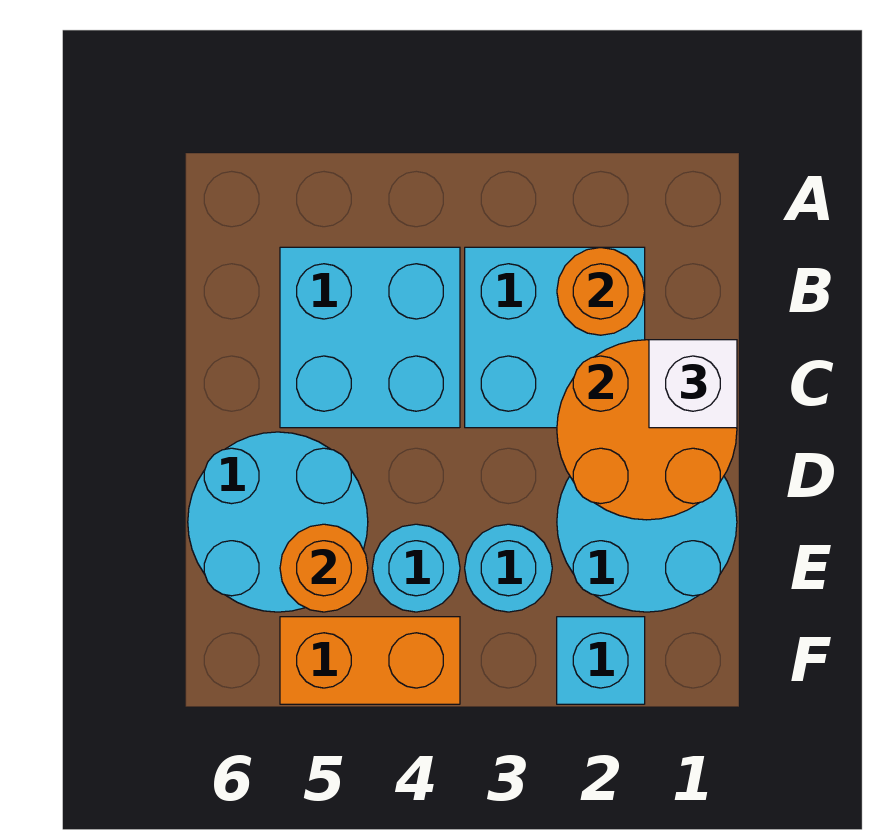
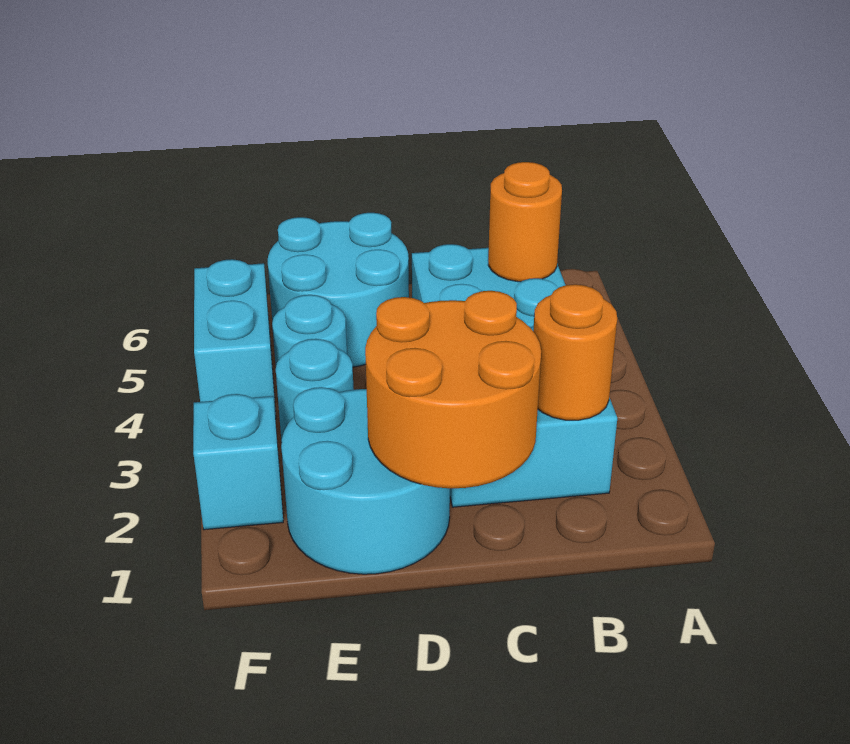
white brick C1 level 3 -> none
orange round brick E5 level 2 -> orange round brick B5 level 2
orange brick F4:F5 level 1 -> cyan brick F4:F5 level 1

